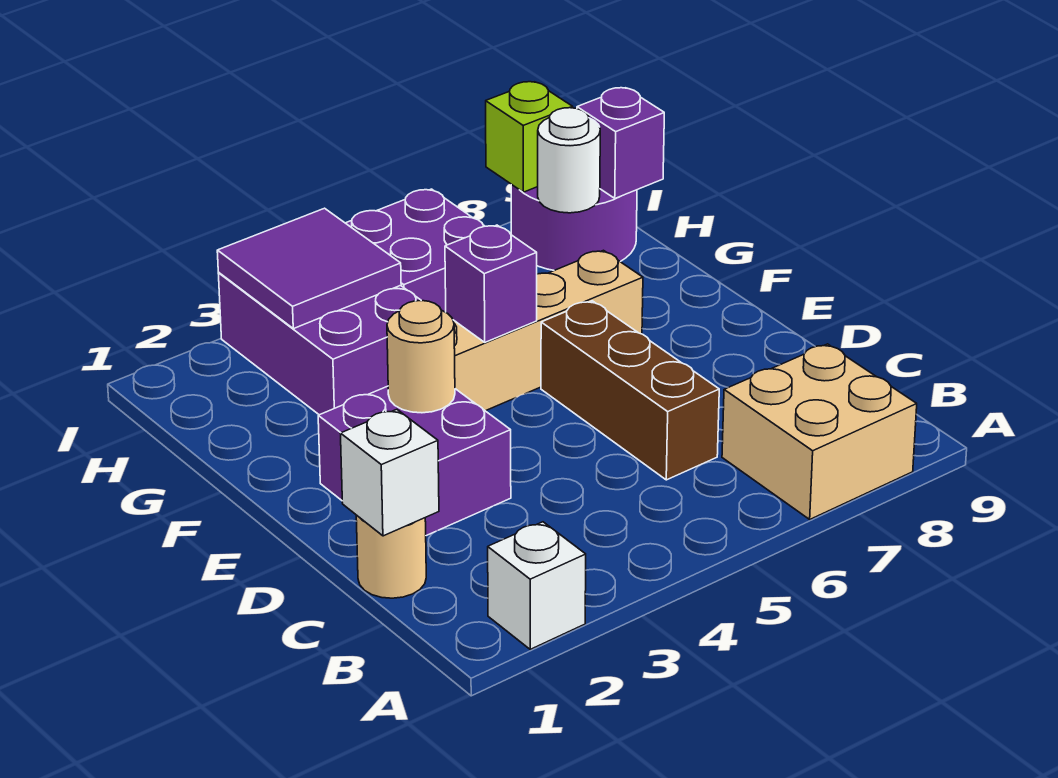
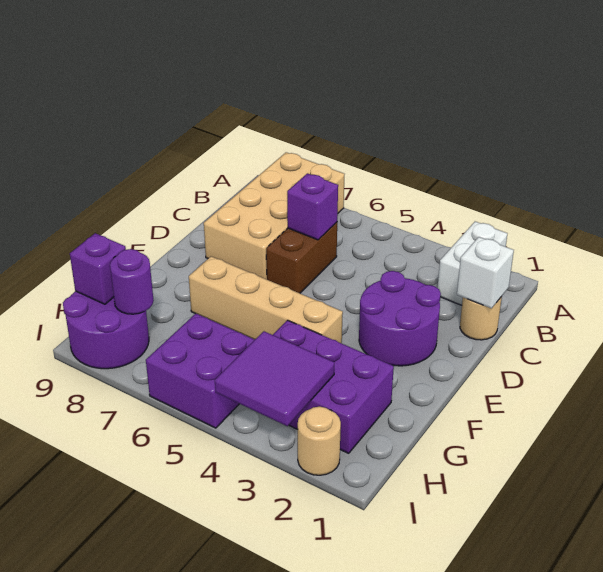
white brick A2 level 1 -> white brick A2:B2 level 1
tan brick A7:B8 level 1 -> tan brick A7:D8 level 1
brown brick C6:E6 level 1 -> brown brick C6:D6 level 1
purple brick D2:E3 level 1 -> purple round brick D2:E3 level 1
tan round brick E3 level 2 -> tan round brick I2 level 1
purple brick F5 level 2 -> purple brick C6 level 2
purple brick G3:I4 level 1 -> purple brick G2:H4 level 1
white round brick H8 level 2 -> purple round brick H8 level 2
lime brick I8 level 2 -> none

